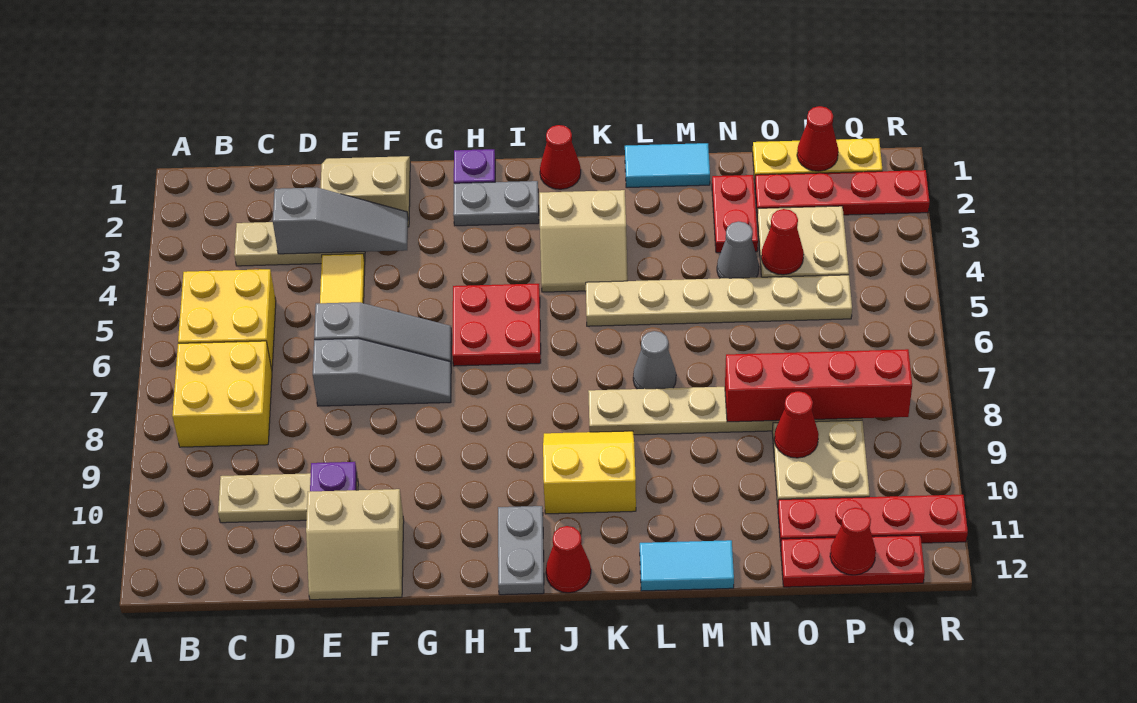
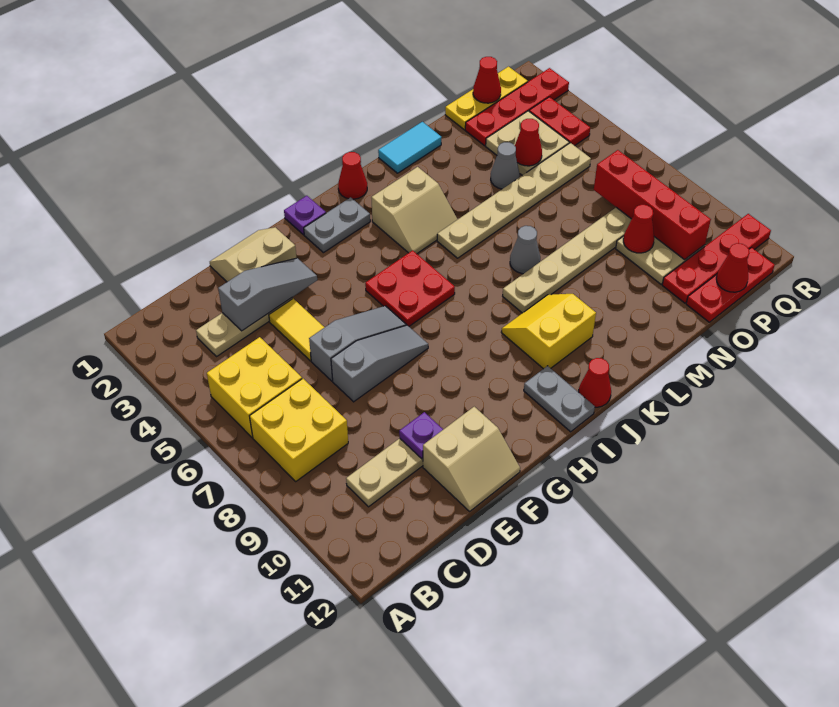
cyan tile L12:M12 level 1 -> none
red plate N2:N3 level 1 -> red plate Q3:Q4 level 1
red brick N8:Q8 level 2 -> red brick P7:P10 level 2

